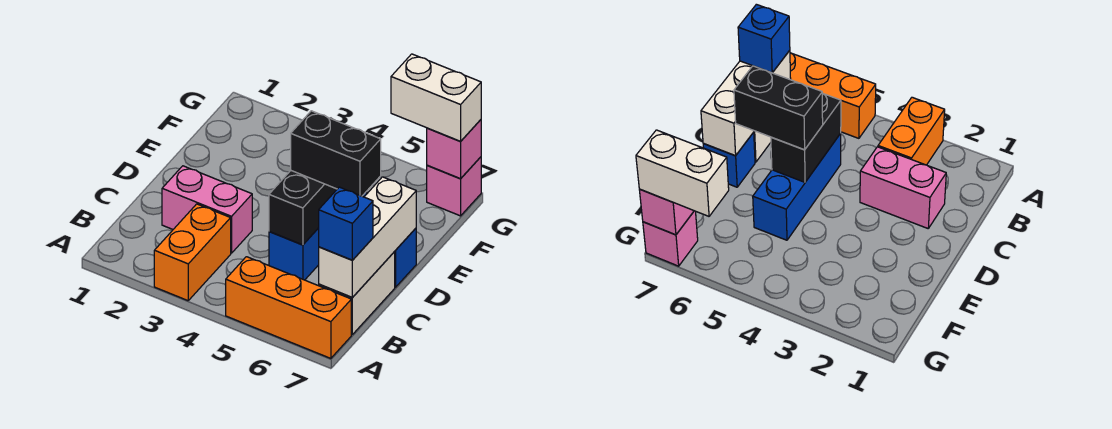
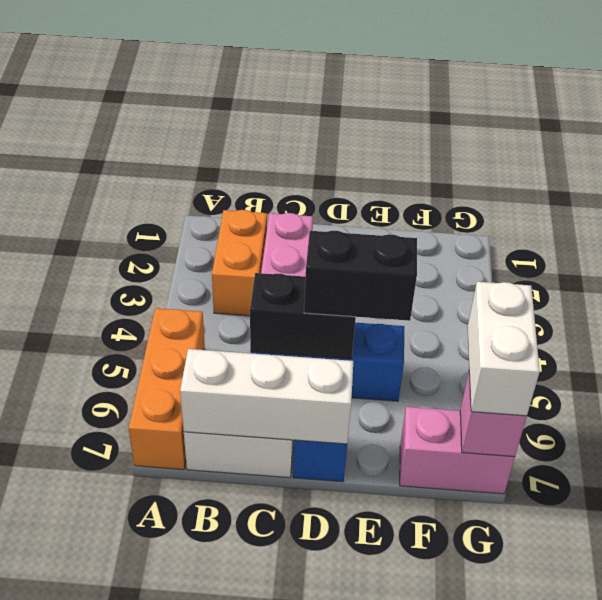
orange brick A3:B3 level 1 -> orange brick B2:B3 level 1
blue brick B7 level 3 -> none
black brick D5:D6 level 3 -> black brick D5:E5 level 3
pink brick G7 level 1 -> pink brick F7:G7 level 1

